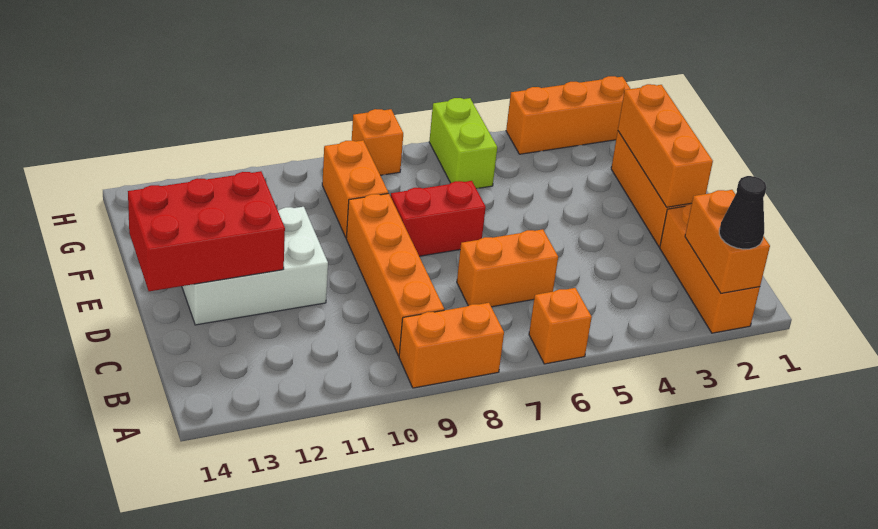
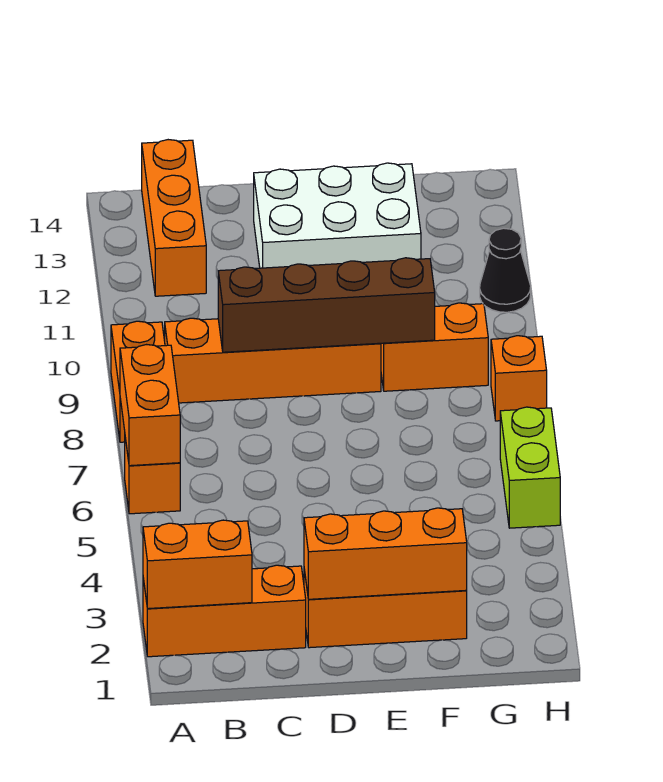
black cone A2 level 3 -> black cone H11 level 1
orange brick C6:C7 level 1 -> orange brick A6:A7 level 2
none -> brown brick C9:F9 level 2
white brick D11:E13 level 1 -> white brick D12:F13 level 1
red brick D12:E14 level 2 -> none
red brick E7:E8 level 1 -> none
lime brick G6:H6 level 1 -> lime brick H5:H6 level 1
orange brick H2:H4 level 1 -> orange brick B12:B14 level 1

